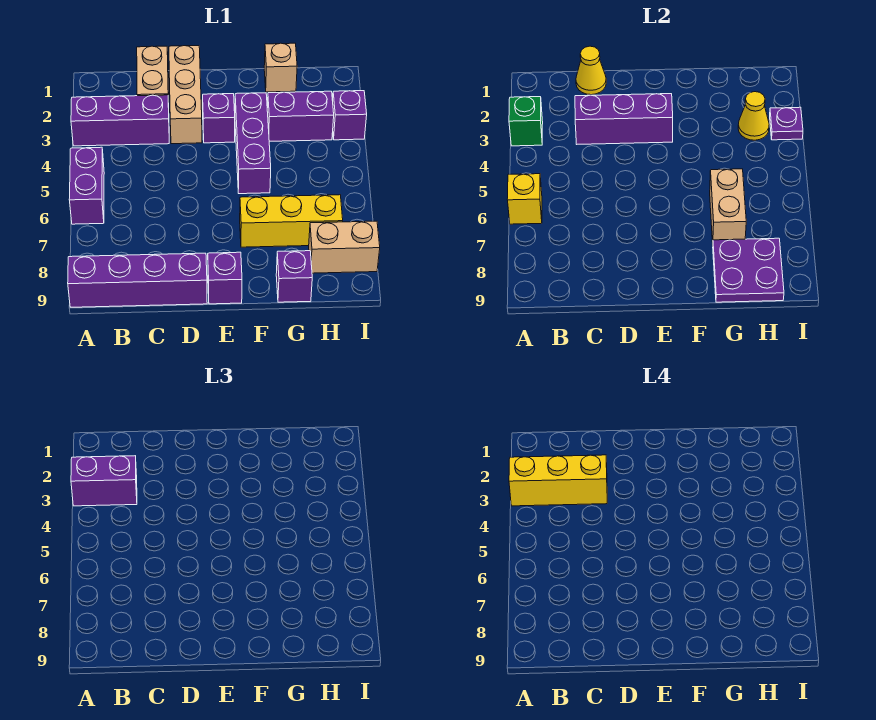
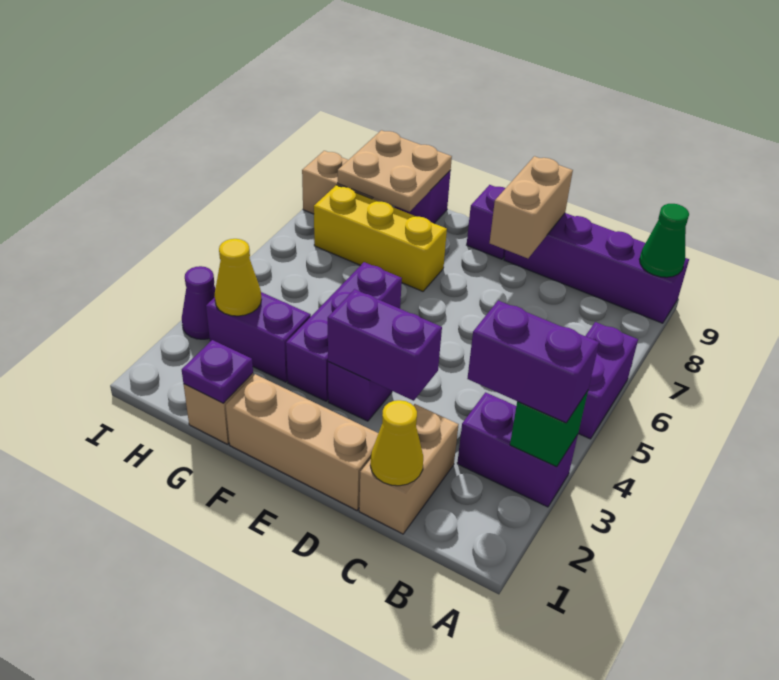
purple brick A3:C3 level 1 -> purple brick A3:B3 level 1
yellow brick A3:C3 level 4 -> none
yellow brick A6 level 2 -> none
none -> green cone A9 level 2
purple brick C3:E3 level 2 -> purple brick D3:E3 level 2
tan brick D1:D3 level 1 -> tan brick D1:F1 level 1
tan brick G6:G7 level 2 -> tan brick D8:D9 level 2
purple plate G8:H9 level 2 -> tan plate G8:H9 level 2
purple brick I3 level 1 -> purple cone I3 level 1
purple plate I3 level 2 -> purple plate G1 level 2

